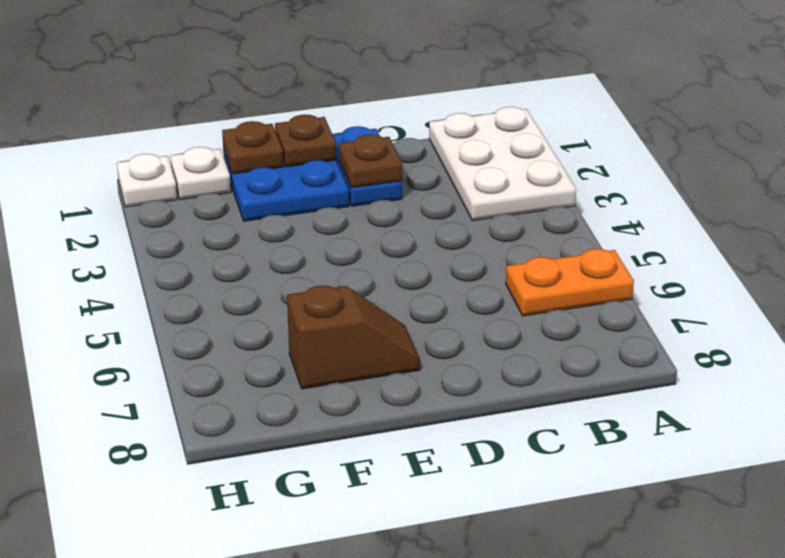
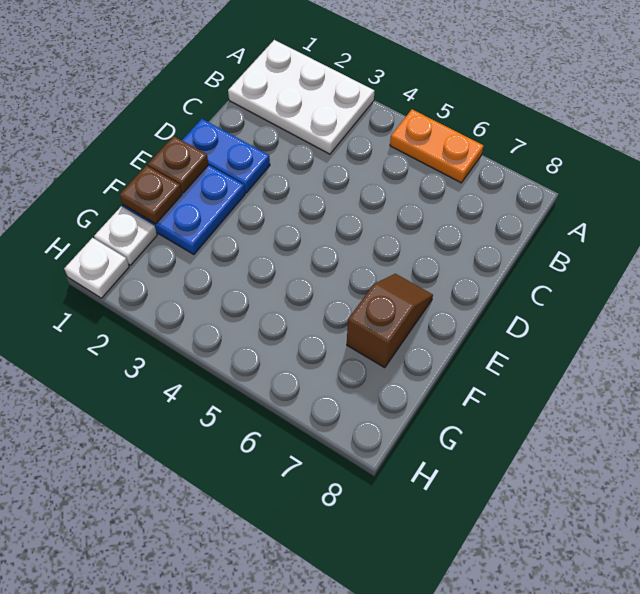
orange plate A6:B6 level 1 -> orange plate A5:A6 level 1
brown plate D2 level 2 -> none

